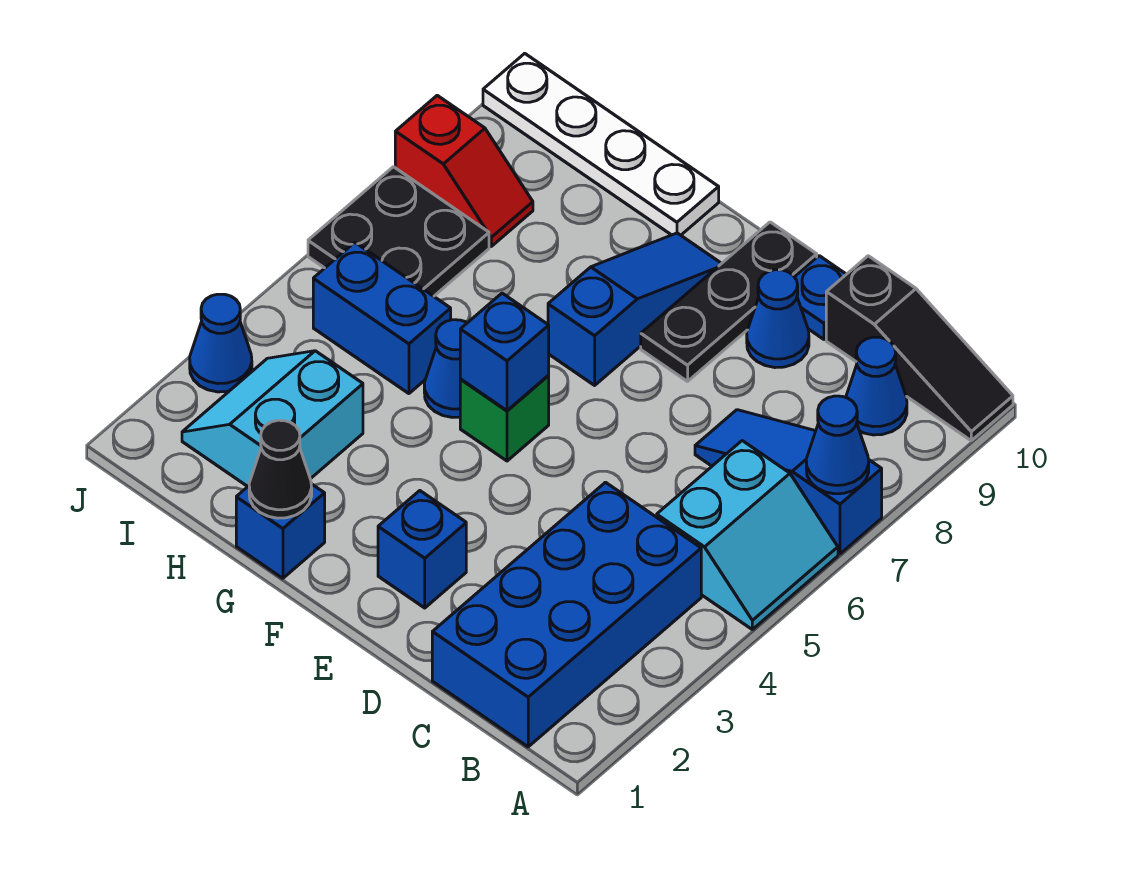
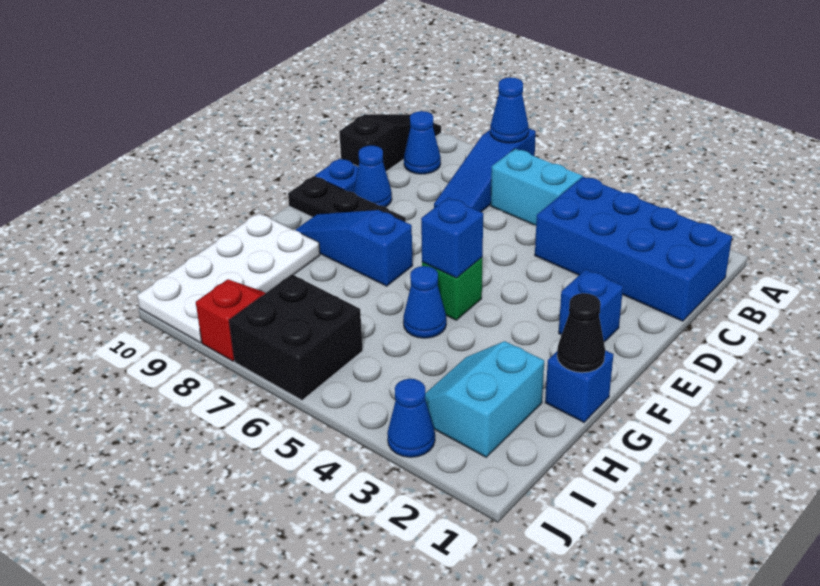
white plate G10:J10 level 1 -> white plate G9:J10 level 1
cyan slope H2:I3 level 1 top H -> cyan slope H2:I3 level 1 top 2
blue brick H5:I5 level 1 -> none
black plate I6:J7 level 1 -> black brick I6:J7 level 1

